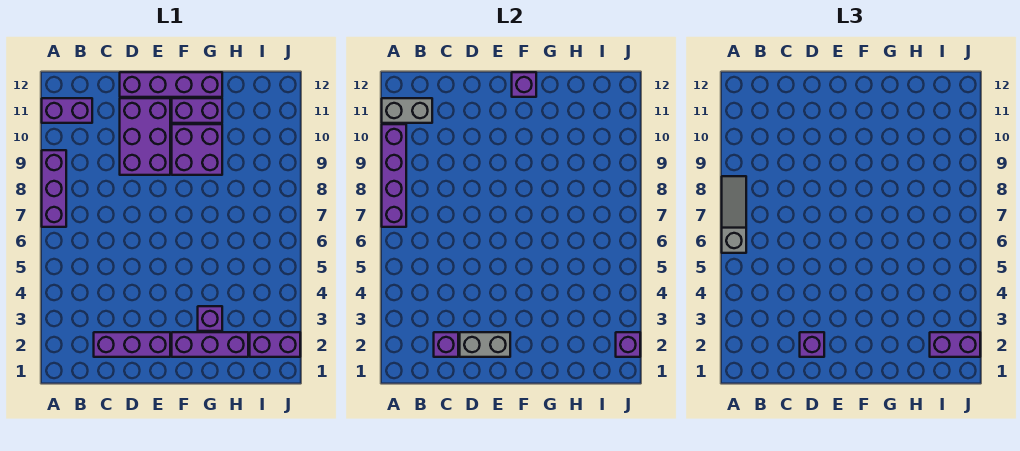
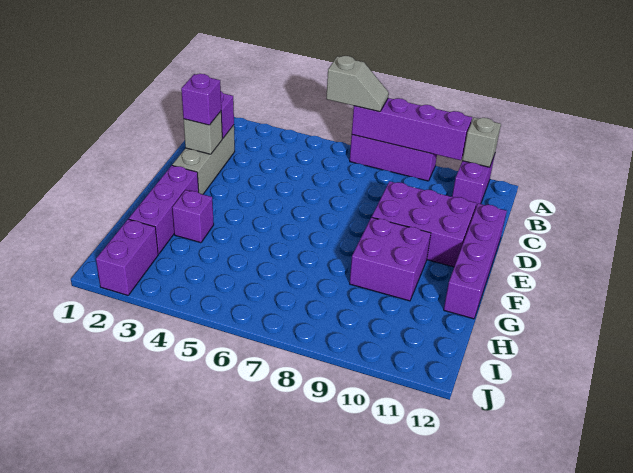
grey slope A6:A8 level 3 top 6 -> grey slope A6:A7 level 3 top 6
grey brick A11:B11 level 2 -> grey brick A11 level 2
purple brick C2:E2 level 1 -> grey brick C2:E2 level 1
grey brick D2:E2 level 2 -> grey brick D2 level 2
purple brick F11:G11 level 1 -> none
purple brick F12 level 2 -> none
purple brick I2:J2 level 3 -> none
purple brick J2 level 2 -> none

